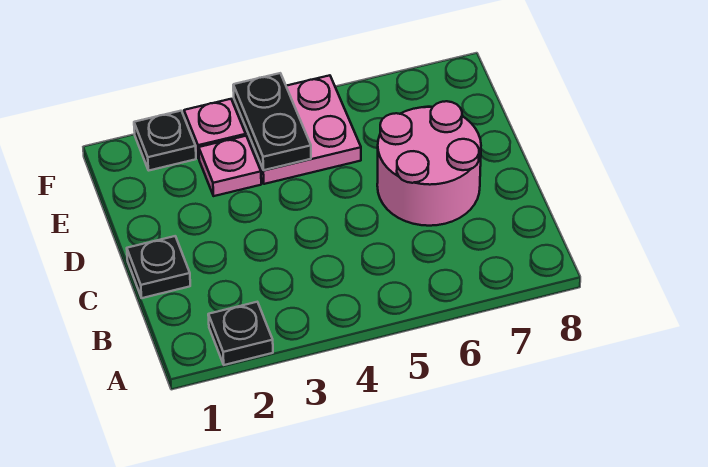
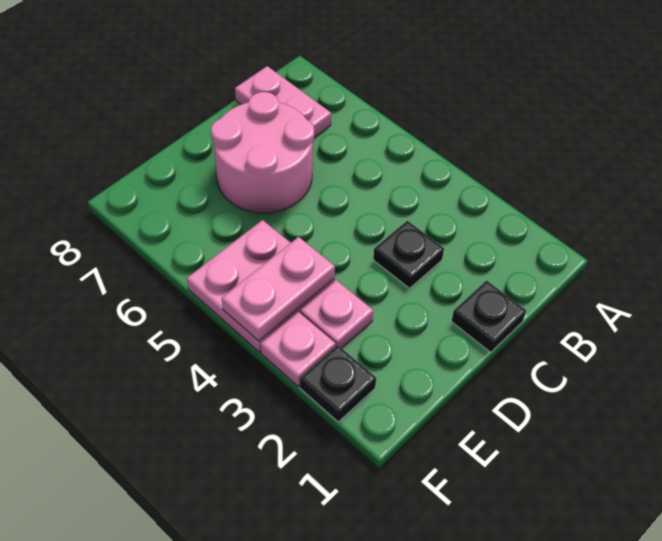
black plate A2 level 1 -> black plate C3 level 1
none -> pink plate B7:B8 level 1
black plate E4:F4 level 2 -> pink plate E4:F4 level 2

